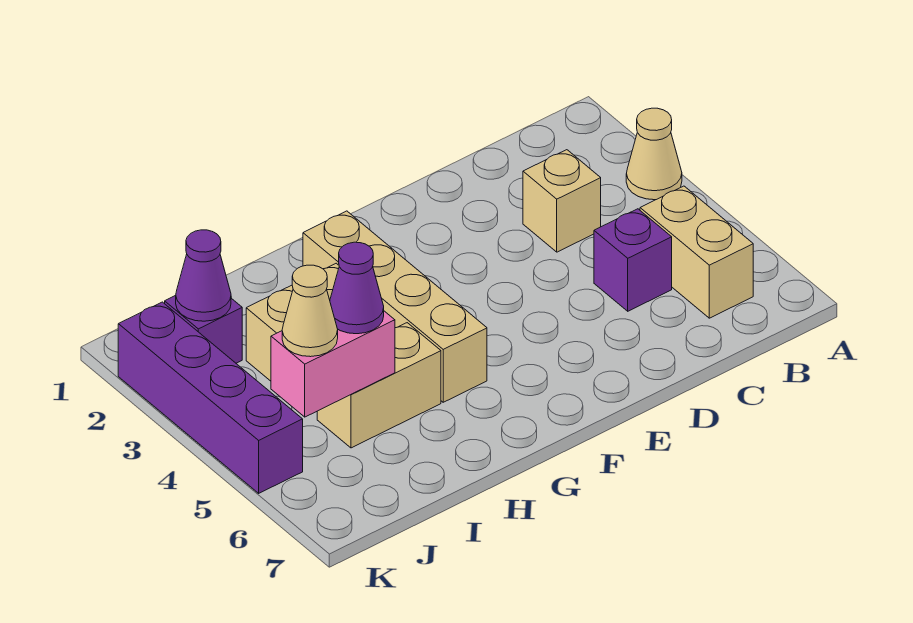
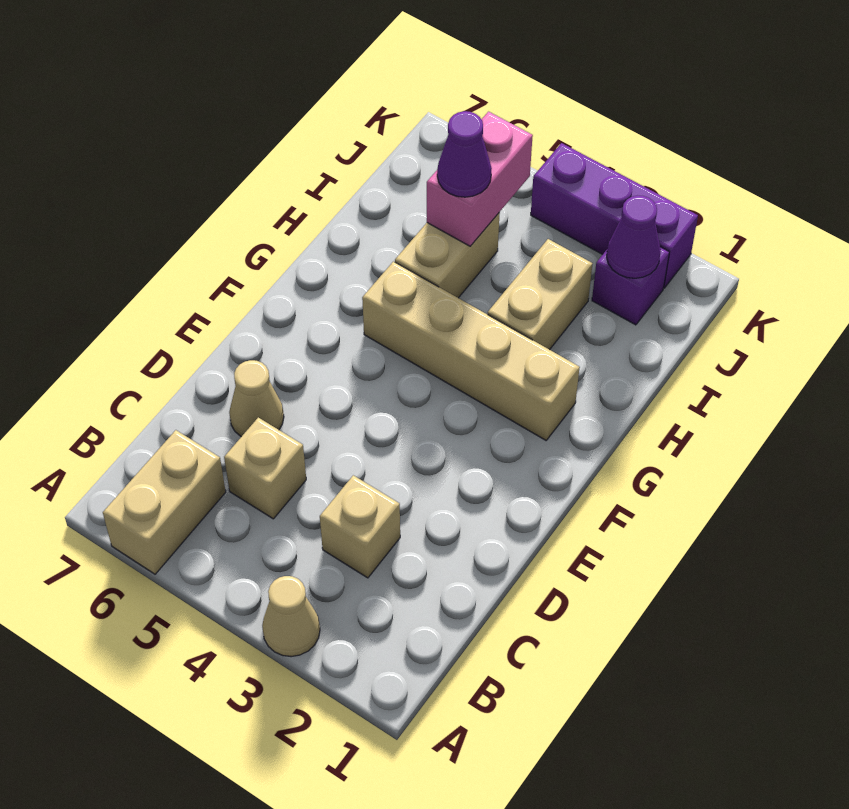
tan brick B5:B6 level 1 -> tan brick A6:B6 level 1
purple brick C5 level 1 -> tan brick C5 level 1
tan cone J5 level 3 -> tan cone D6 level 1
purple brick K2:K5 level 1 -> purple brick K2:K4 level 1

